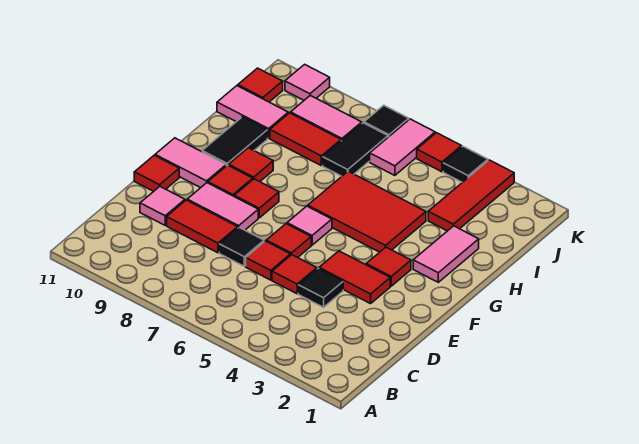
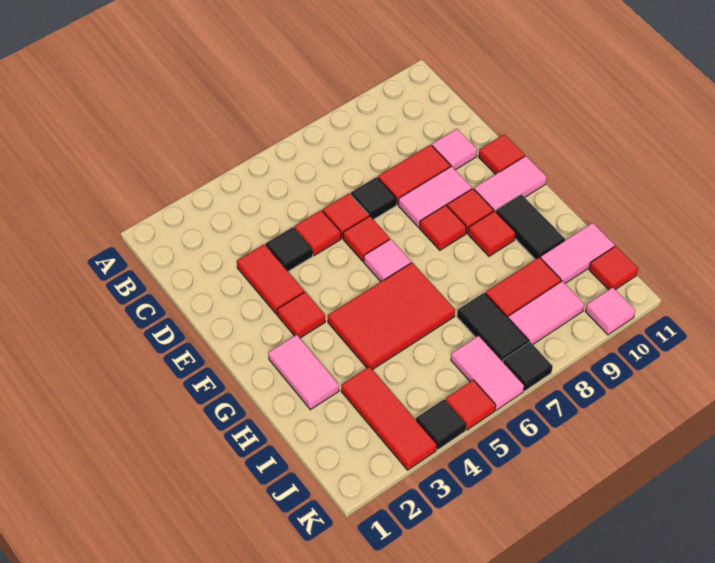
red tile E3:E4 level 1 -> red tile D3:E3 level 1

